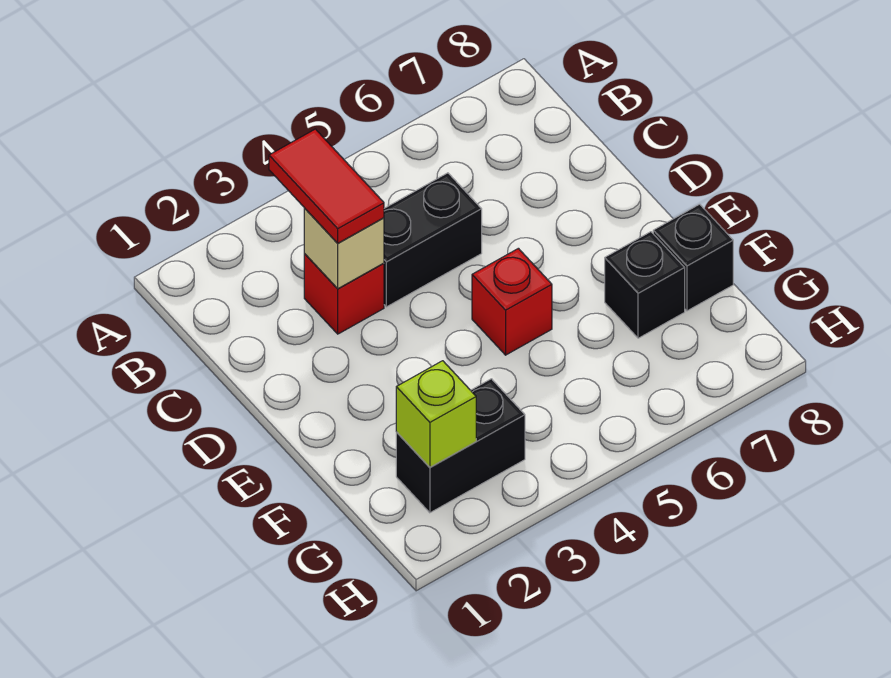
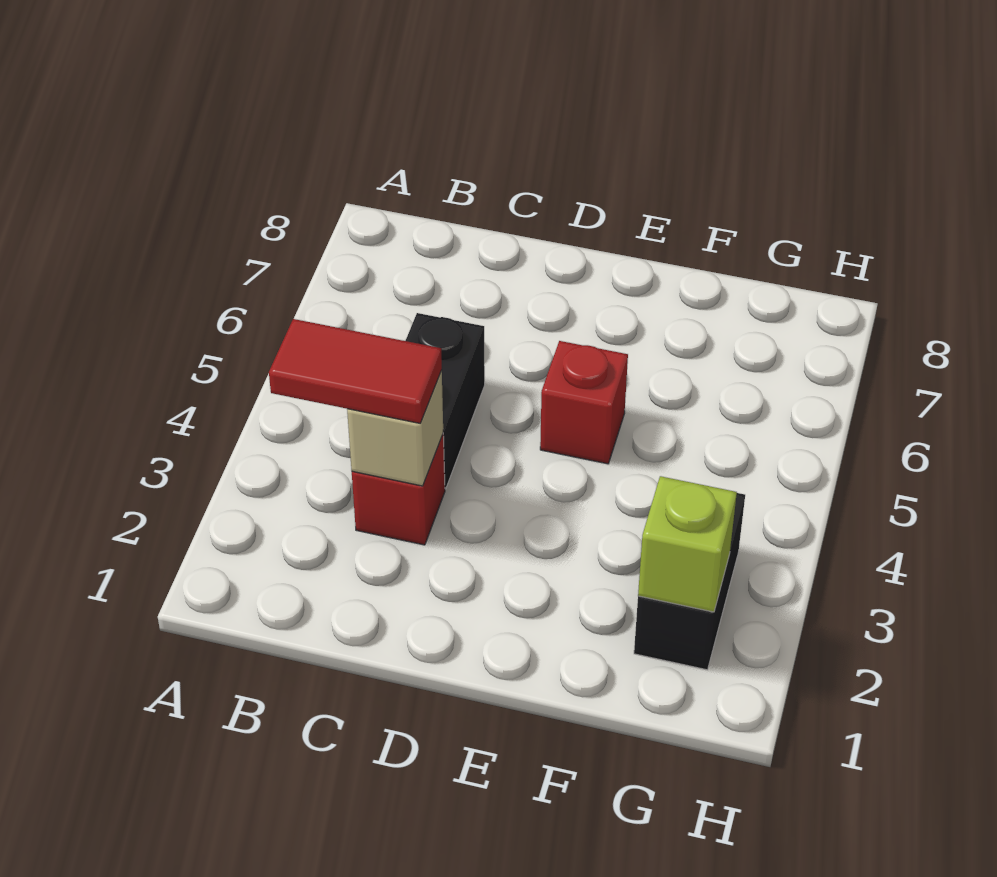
black brick F7 level 1 -> none
black brick F8 level 1 -> none

